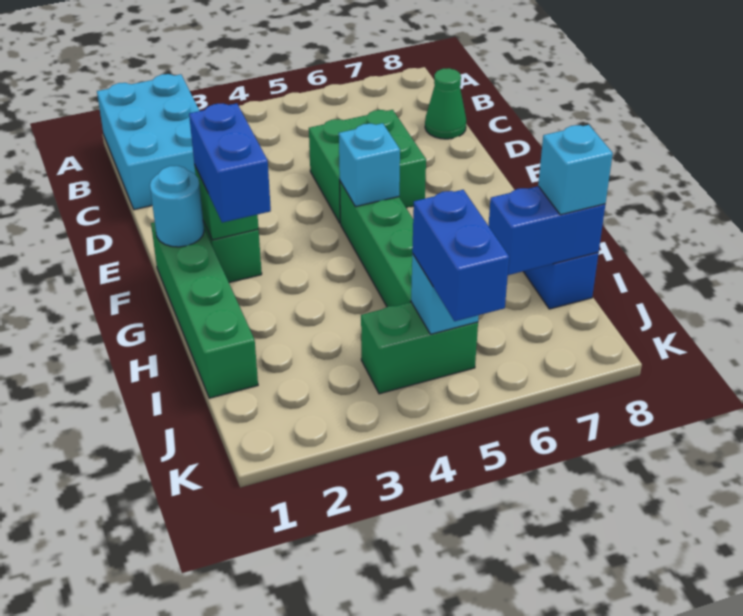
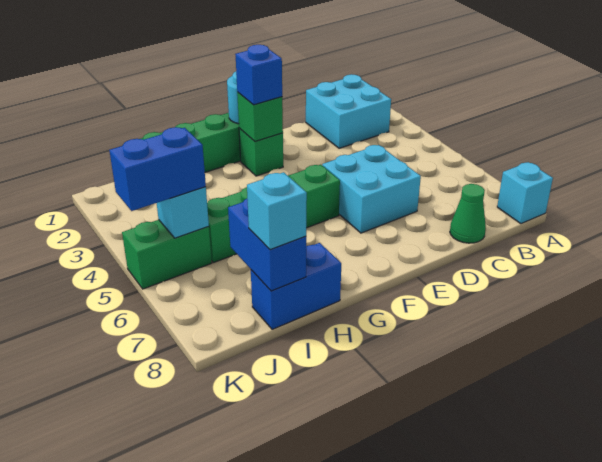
cyan brick A1:C2 level 1 -> cyan brick B1:C2 level 1
green brick D5:E6 level 1 -> cyan brick D5:E6 level 1
blue brick F2:G2 level 3 -> blue brick F2 level 3
cyan brick F5 level 2 -> cyan brick A8 level 1
green brick J4:J5 level 1 -> green brick J5:K5 level 1

